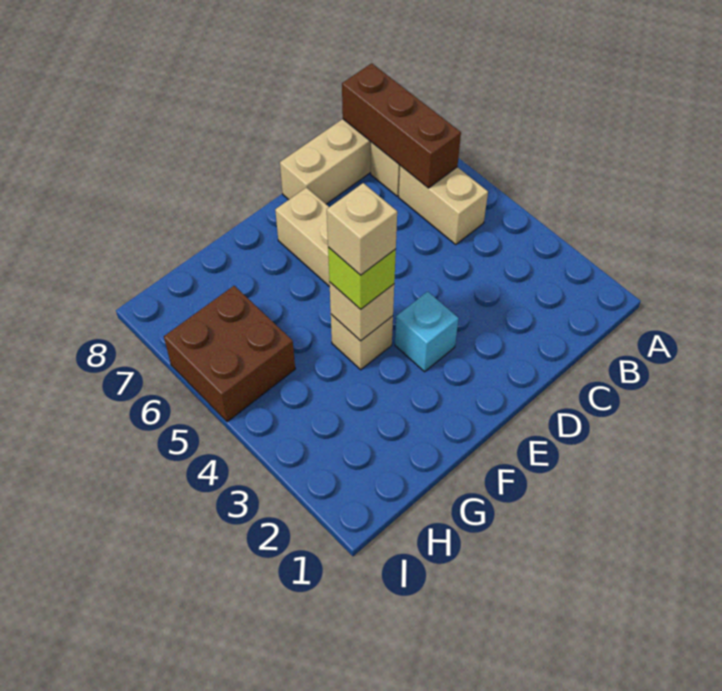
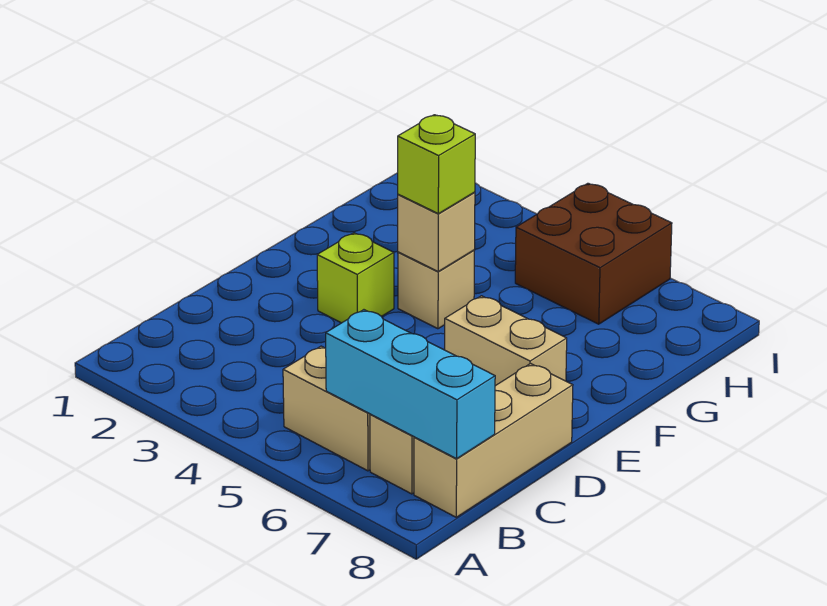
brown brick B6:B8 level 2 -> cyan brick B6:B8 level 2
cyan brick E3 level 1 -> lime brick E3 level 1
tan brick F4 level 4 -> none

